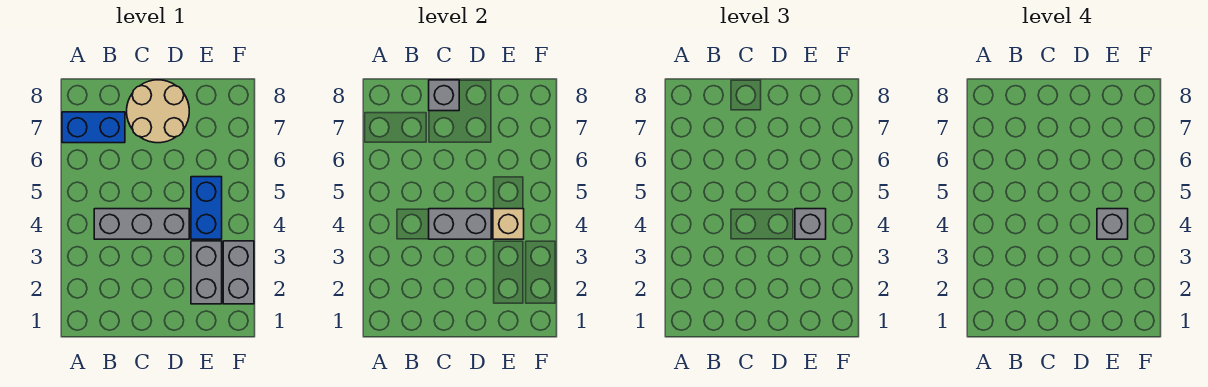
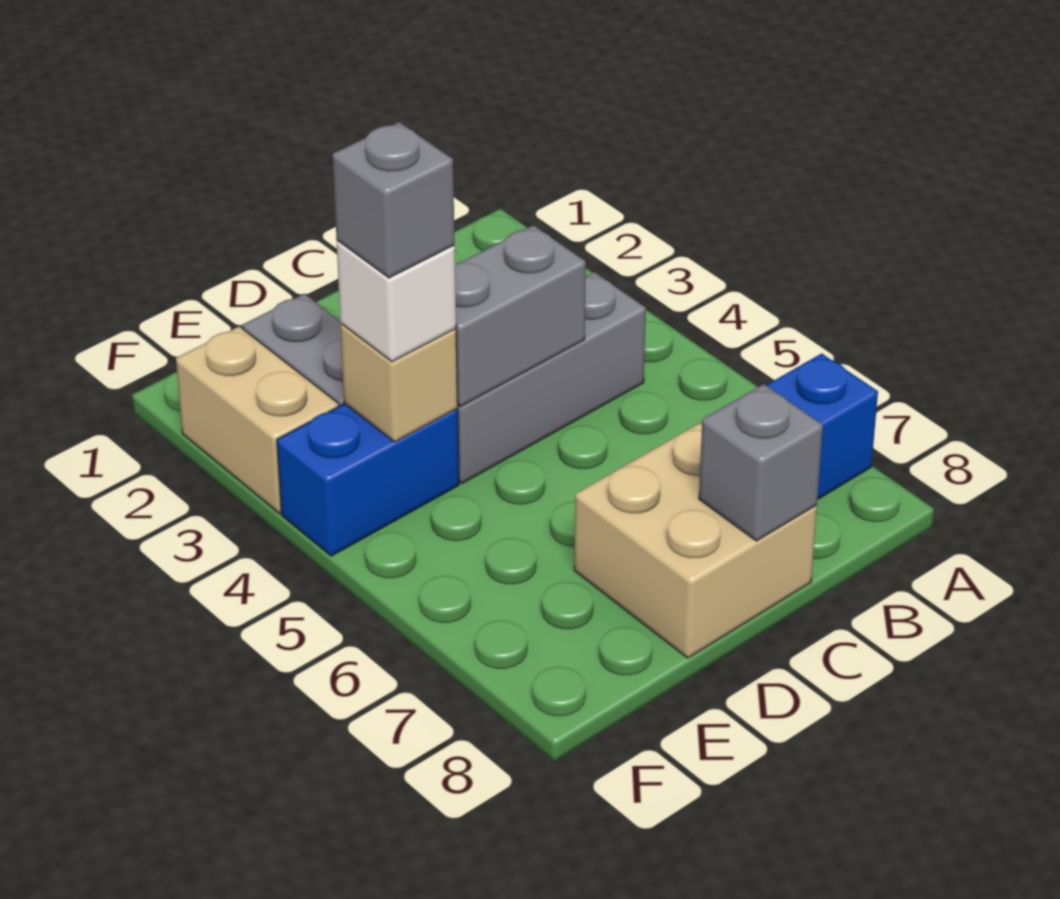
tan round brick C7:D8 level 1 -> tan brick C7:D8 level 1
blue brick E4:E5 level 1 -> blue brick E4:F4 level 1
grey brick E4 level 3 -> white brick E4 level 3
grey brick F2:F3 level 1 -> tan brick F2:F3 level 1

